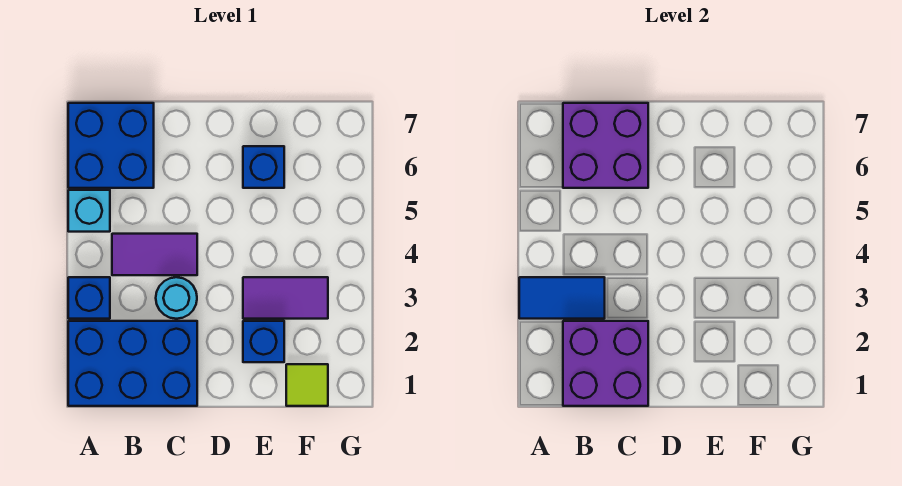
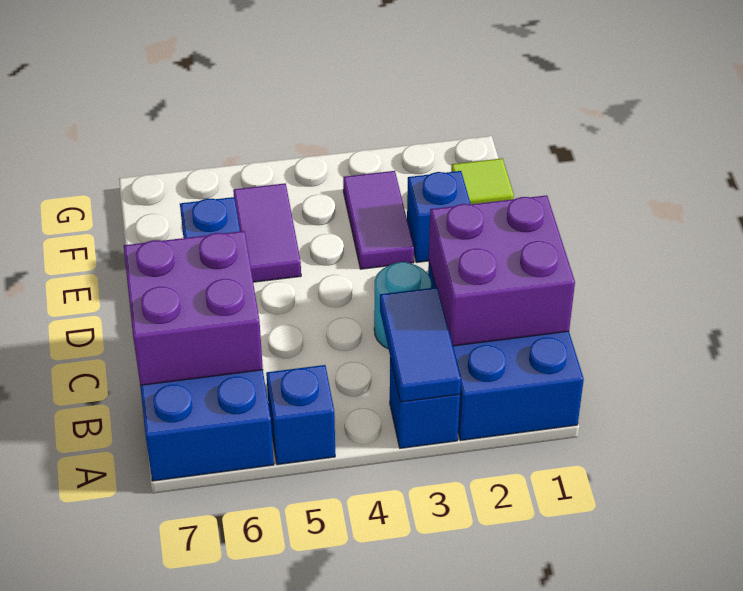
cyan brick A5 level 1 -> blue brick A5 level 1
purple tile B4:C4 level 1 -> purple tile E5:F5 level 1

